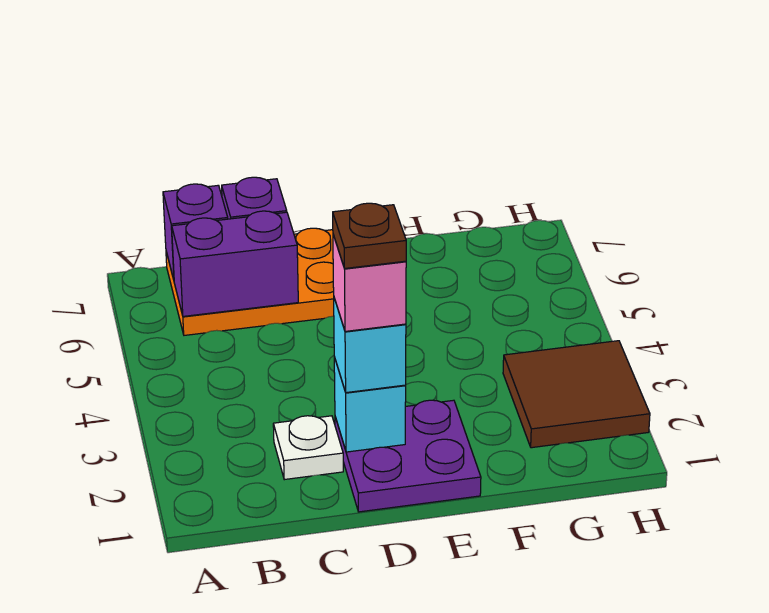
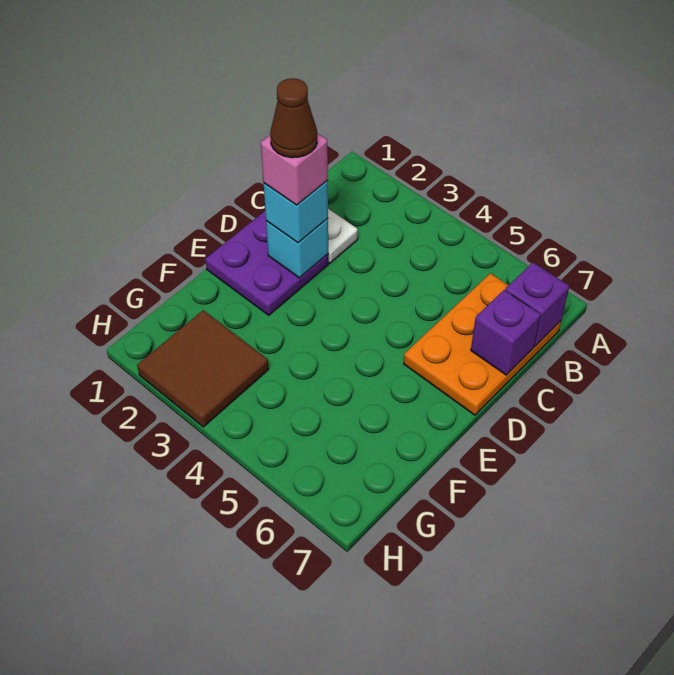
purple brick B6:C6 level 2 -> none
brown plate D2 level 5 -> brown cone D2 level 5

